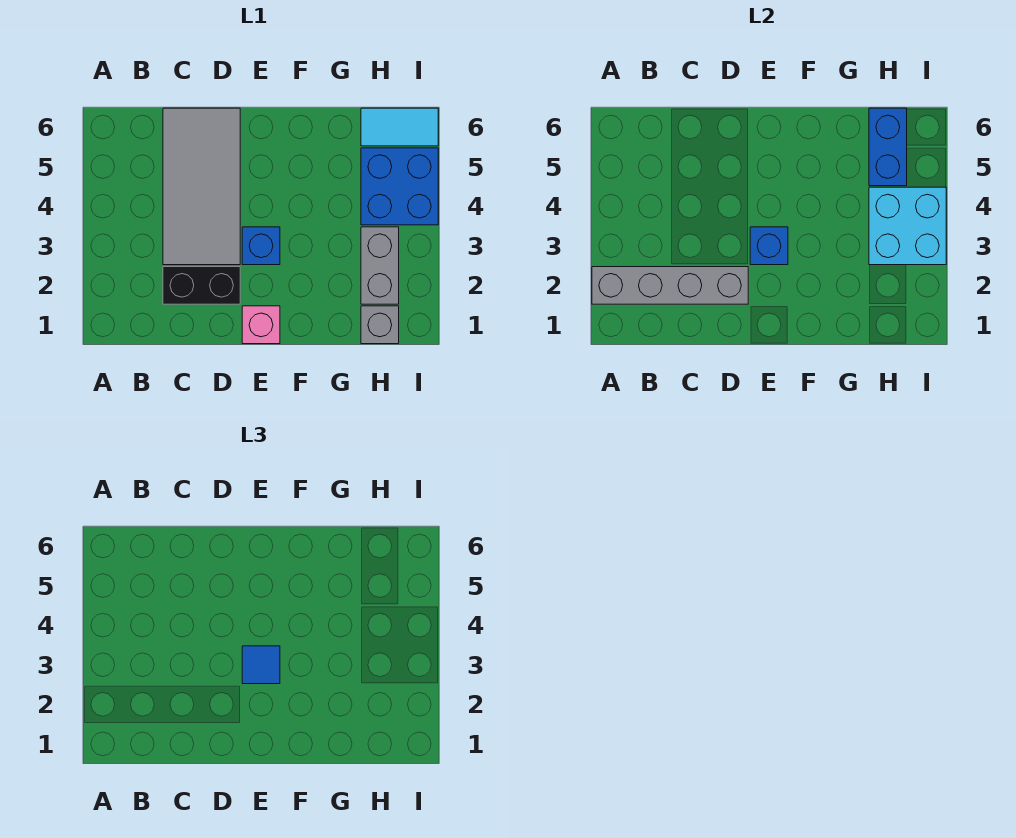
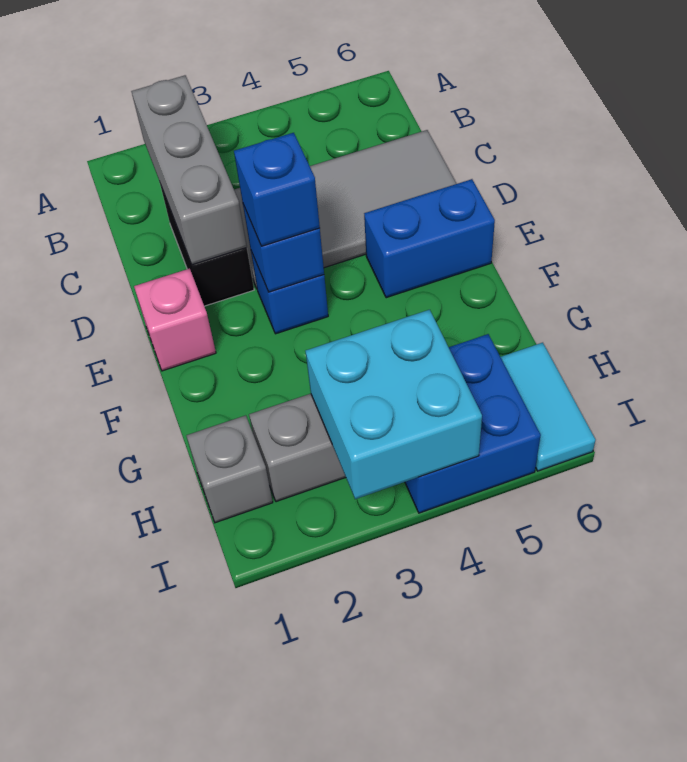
grey brick A2:D2 level 2 -> grey brick B2:D2 level 2
blue tile E3 level 3 -> blue brick E3 level 3
blue brick H5:H6 level 2 -> blue brick E5:E6 level 1

